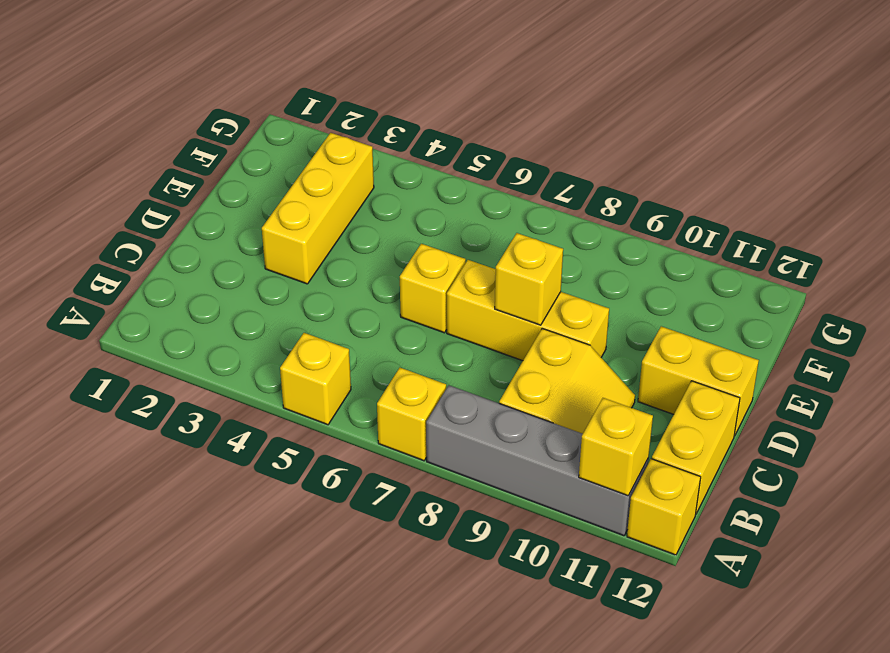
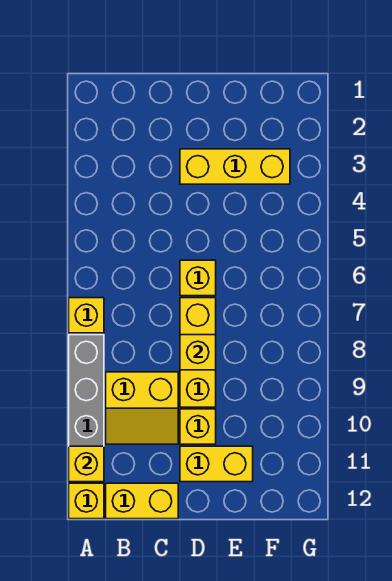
yellow brick A5 level 1 -> yellow brick D10 level 1
yellow brick D11:D12 level 1 -> yellow brick D11:E11 level 1

